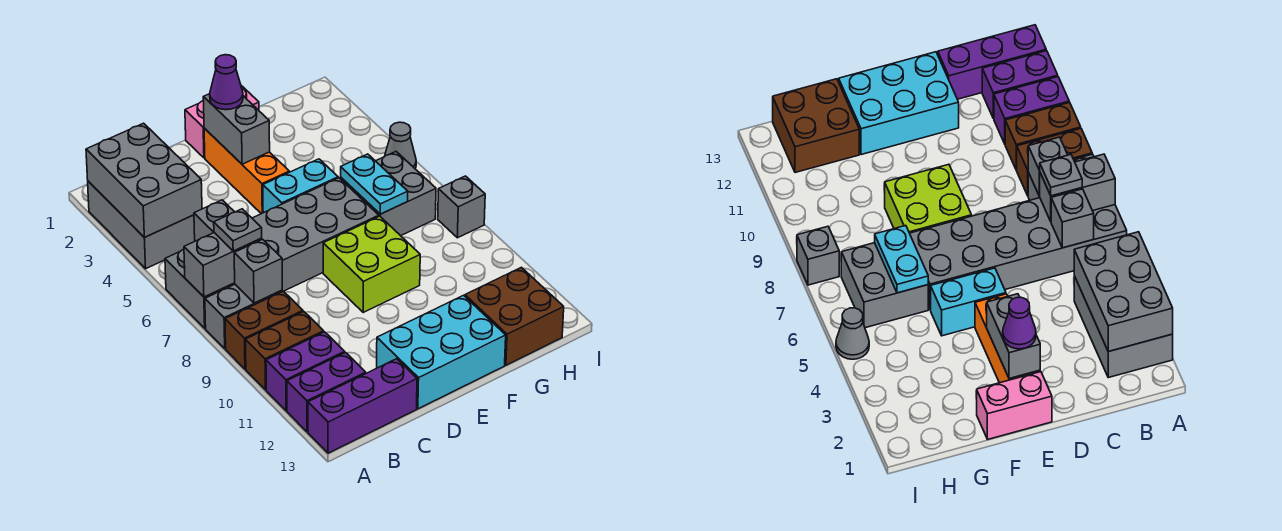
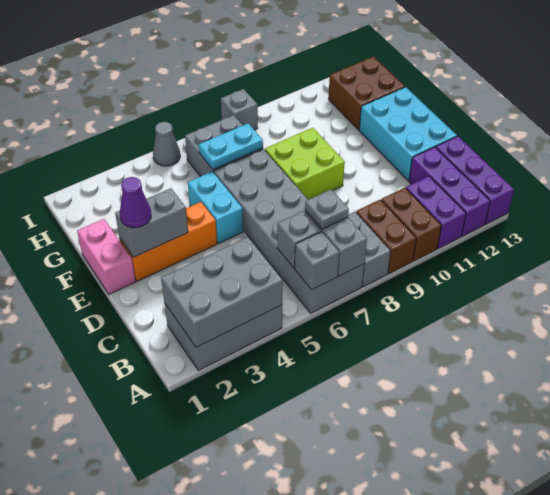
purple brick A12:B12 level 1 -> purple brick A12:C12 level 1
grey brick B8 level 2 -> grey brick A6 level 2

